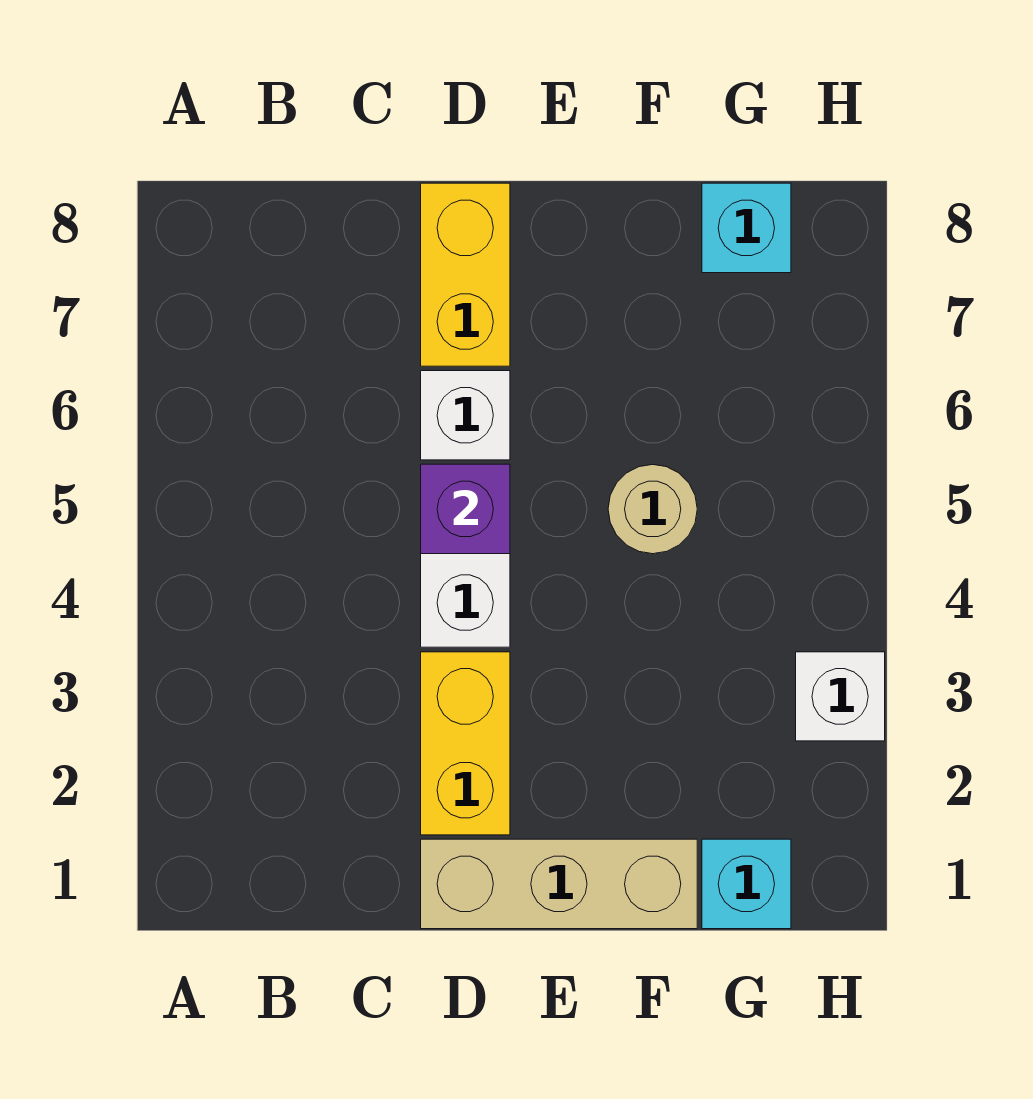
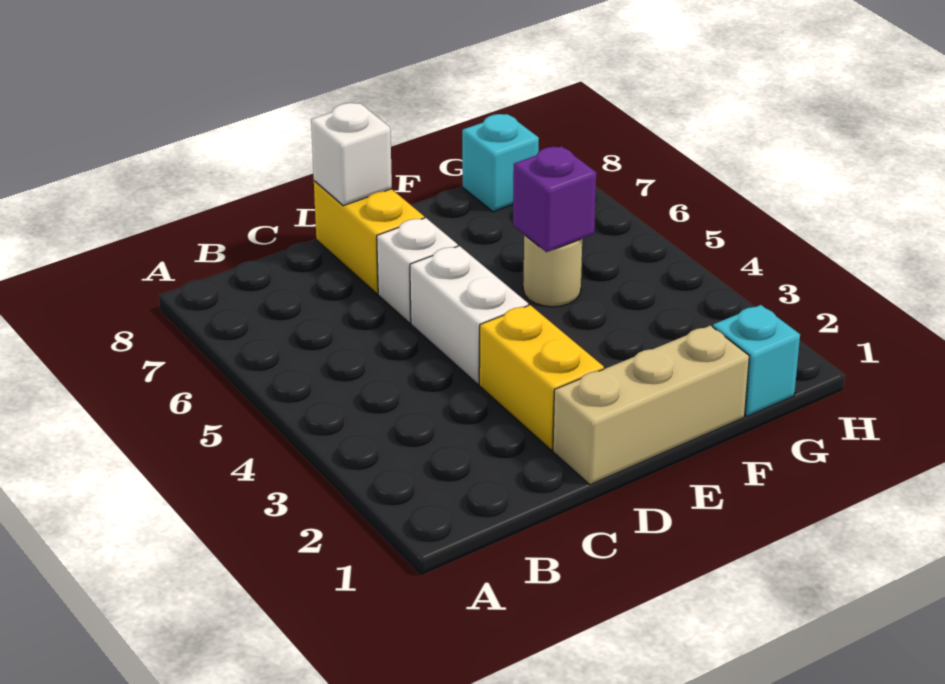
purple brick D5 level 2 -> purple brick F5 level 2
white brick H3 level 1 -> white brick D8 level 2

